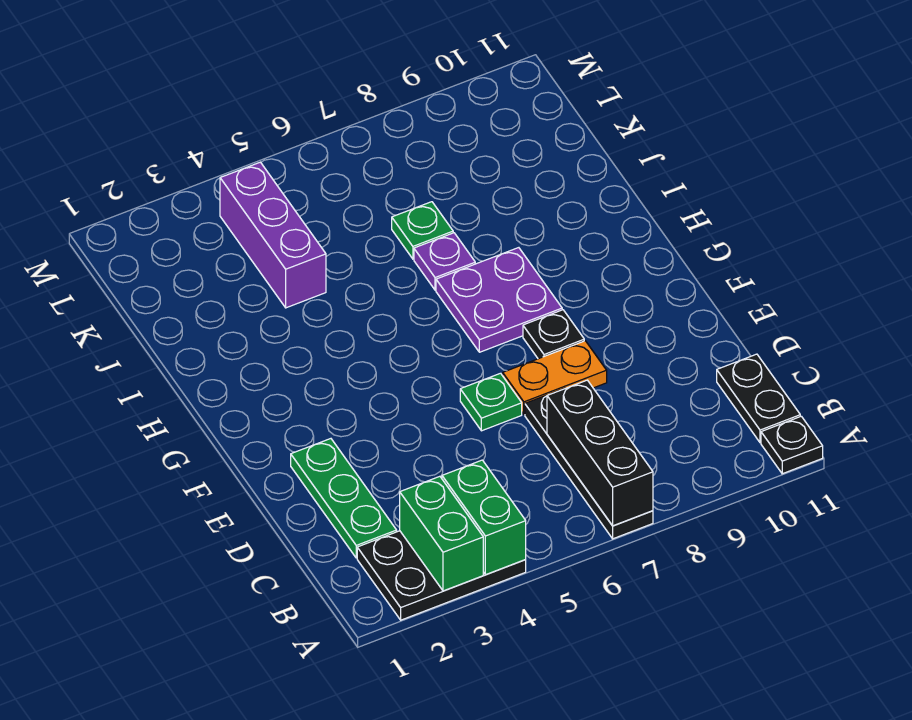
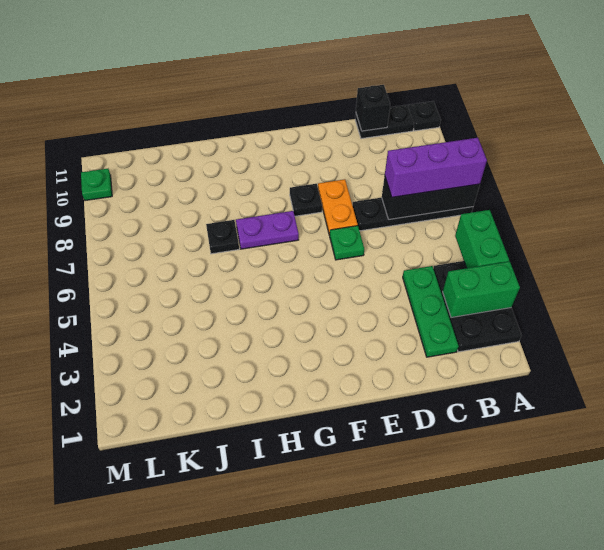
green brick A4:B4 level 2 -> green brick A4:A5 level 2
green plate C2:E2 level 1 -> green plate C2:C4 level 1
none -> black brick C11 level 2
purple plate G7:H8 level 1 -> purple plate G7:H7 level 1
purple plate I7 level 1 -> black plate I7 level 1
purple brick J4:L4 level 1 -> purple brick A7:C7 level 3
green plate J7 level 1 -> green plate M10 level 1

